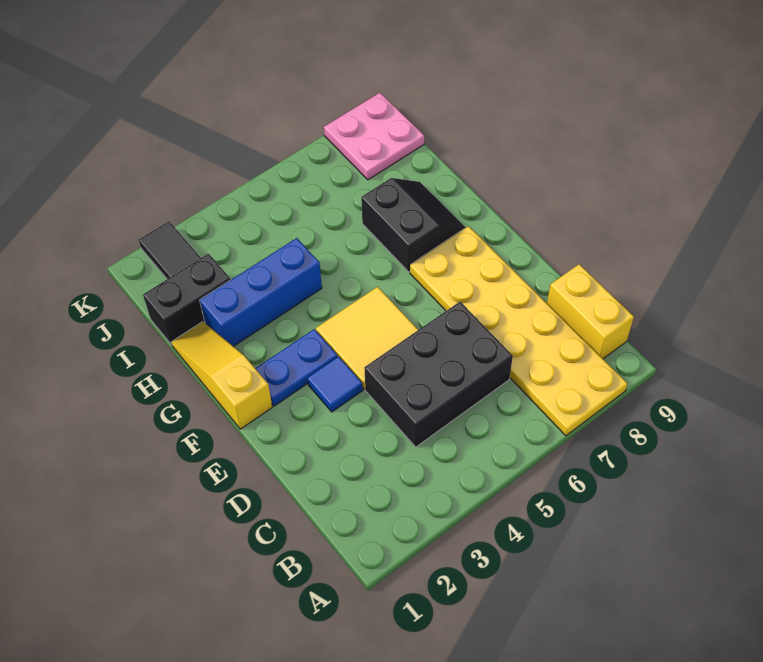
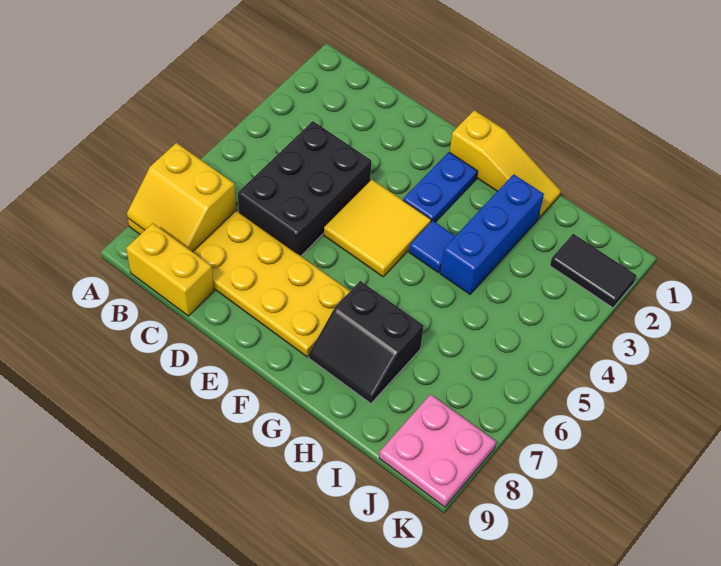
none -> yellow slope A7:B8 level 2 top 7
blue tile E3 level 1 -> blue tile G4 level 1
black brick I1:I2 level 1 -> none

